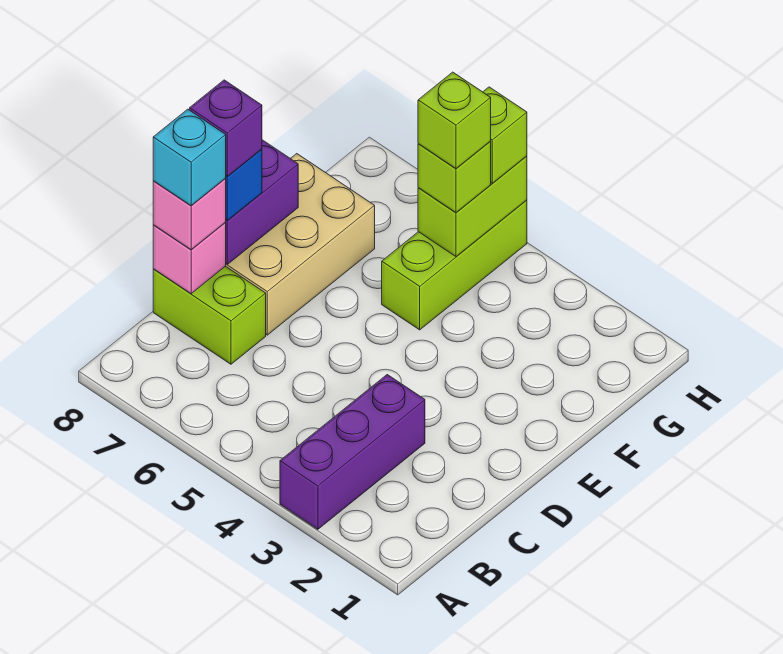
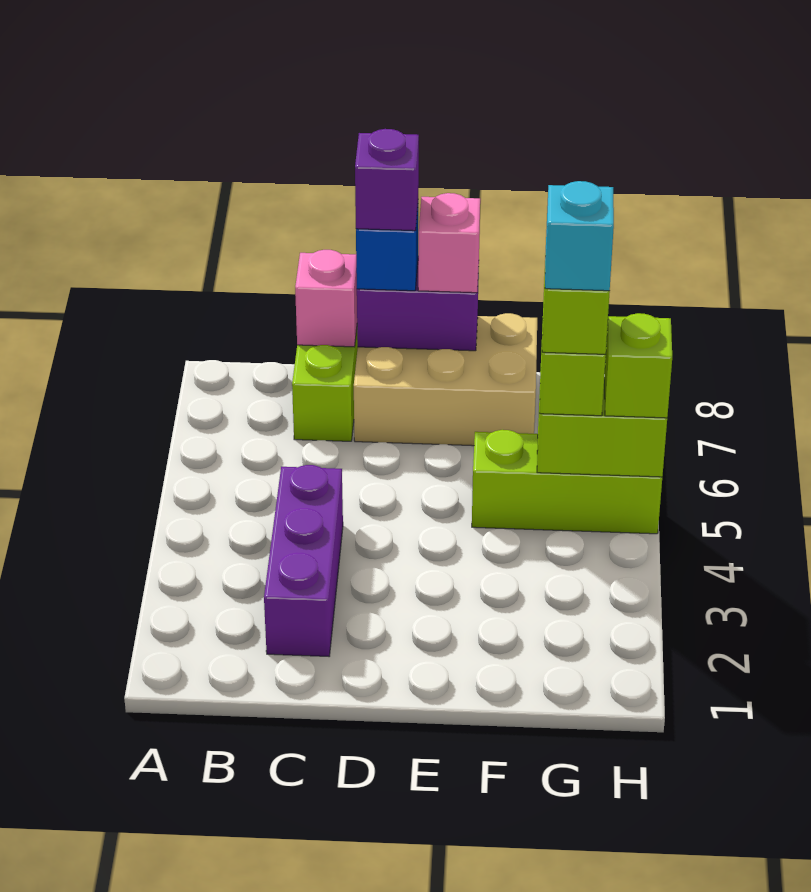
purple brick A3:C3 level 1 -> purple brick C2:C4 level 1
pink brick C8 level 3 -> pink brick E8 level 3
cyan brick C8 level 4 -> cyan brick G5 level 5

